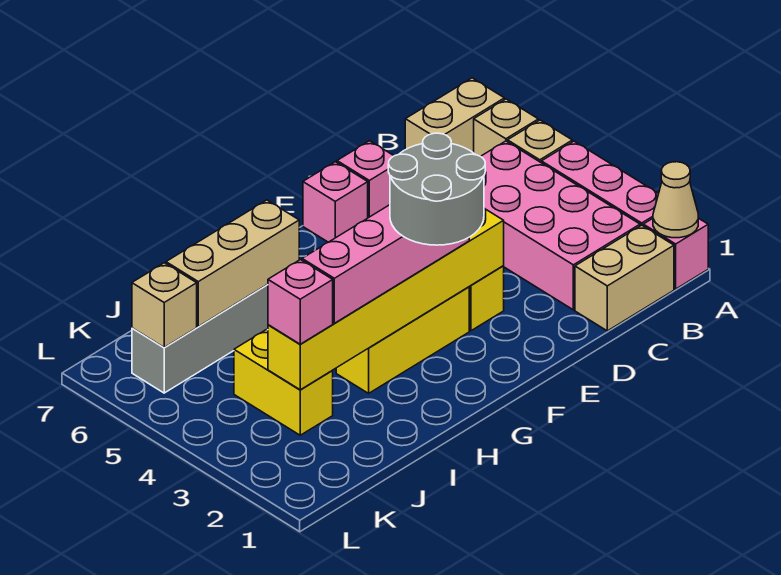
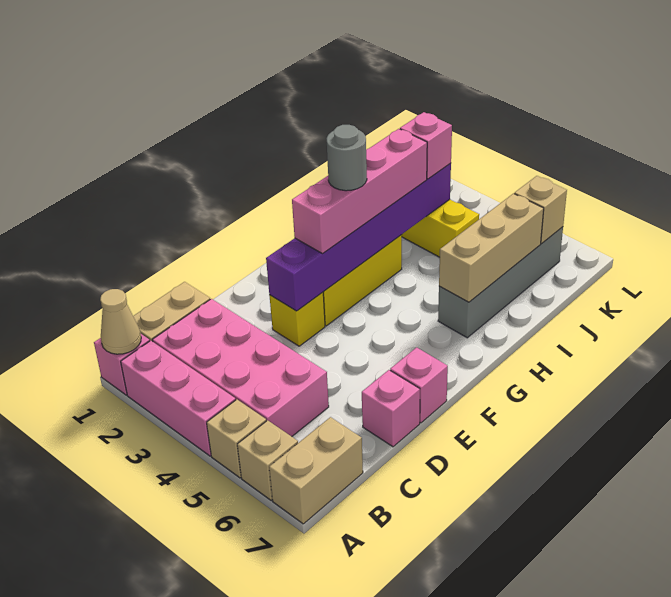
yellow brick E3:J3 level 2 -> purple brick E3:J3 level 2
grey round brick F2:G3 level 4 -> grey round brick G3 level 4

